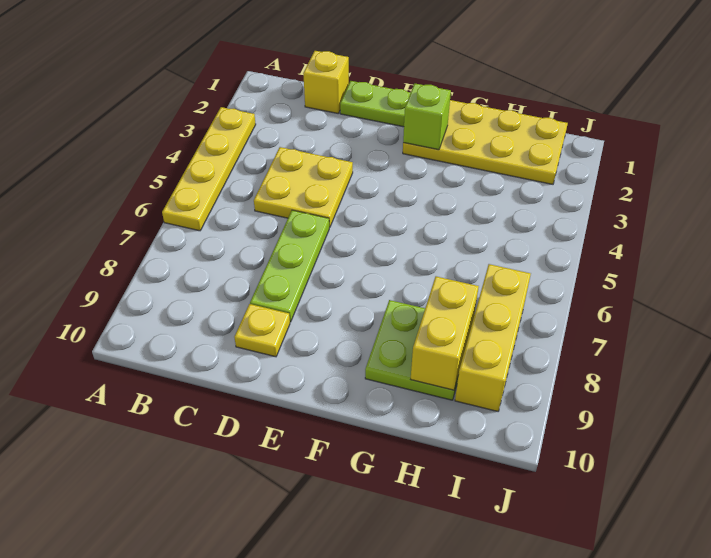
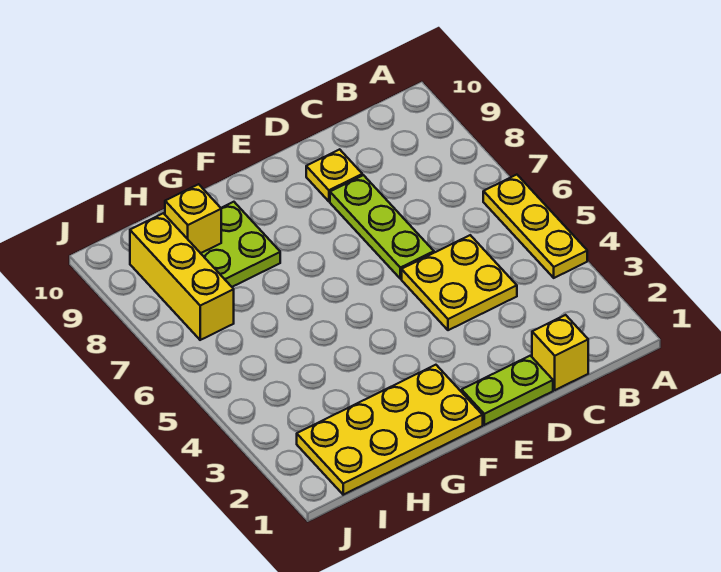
yellow plate A3:A6 level 1 -> yellow plate A4:A6 level 1
lime brick F2 level 2 -> none
yellow brick H8:H9 level 2 -> yellow brick H9 level 2

